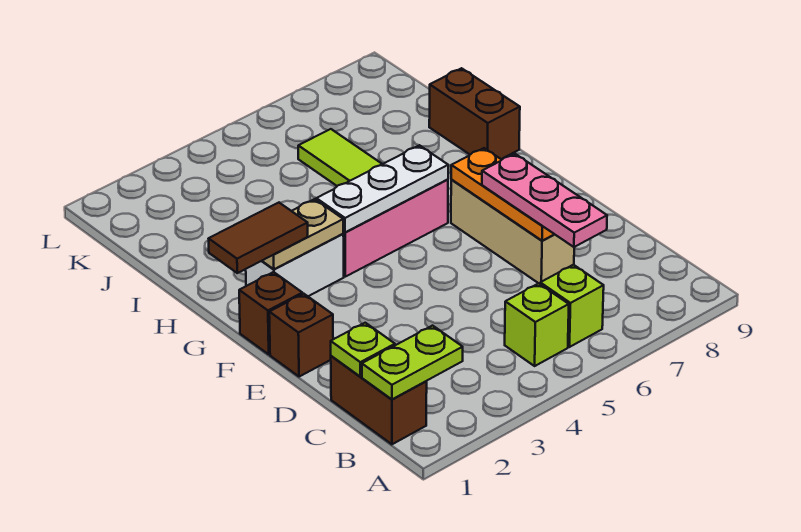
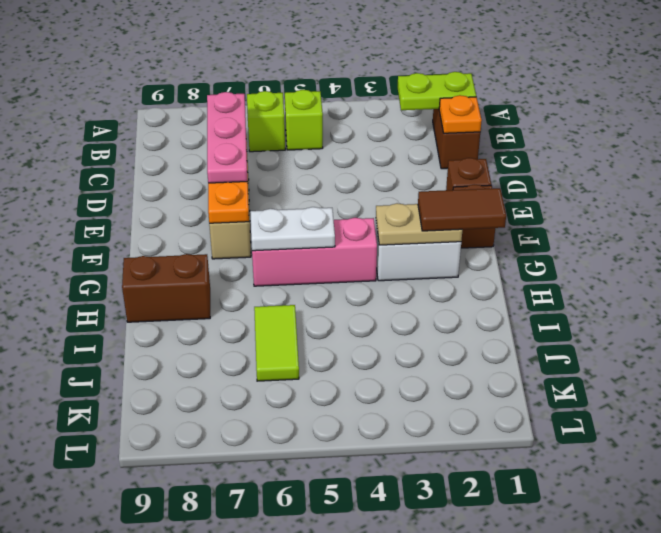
lime plate C1 level 2 -> orange plate C1 level 2
white plate G4:G6 level 2 -> white plate G5:G6 level 2
brown brick H9:I9 level 1 -> brown brick H8:H9 level 1

